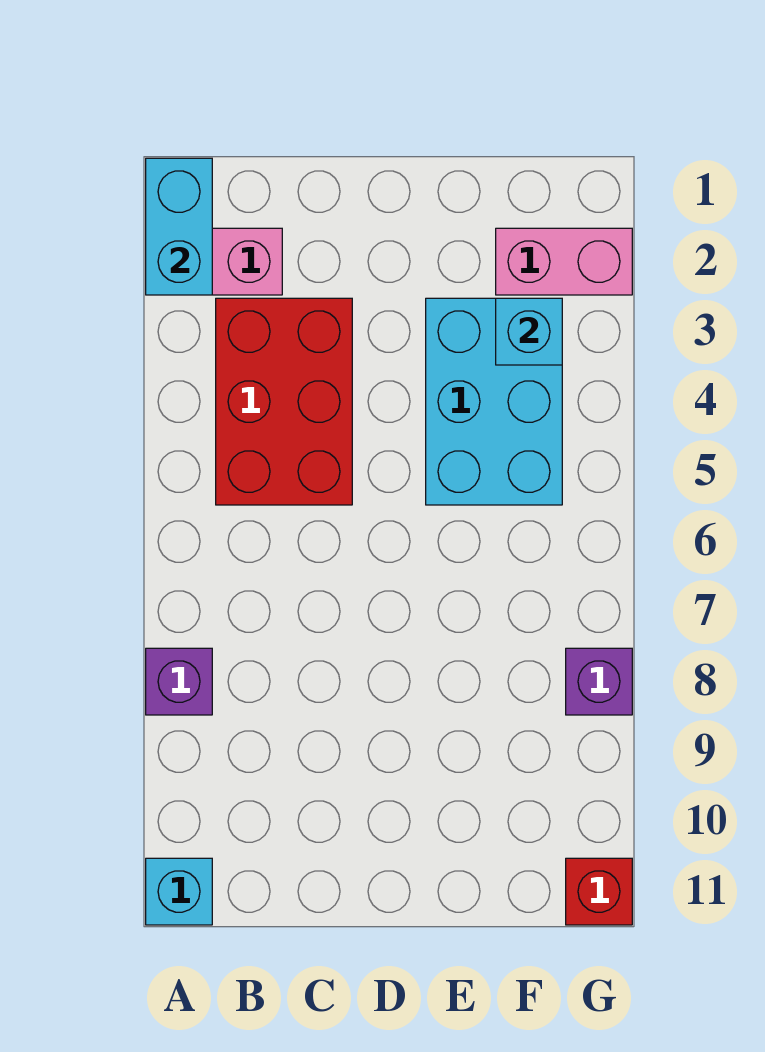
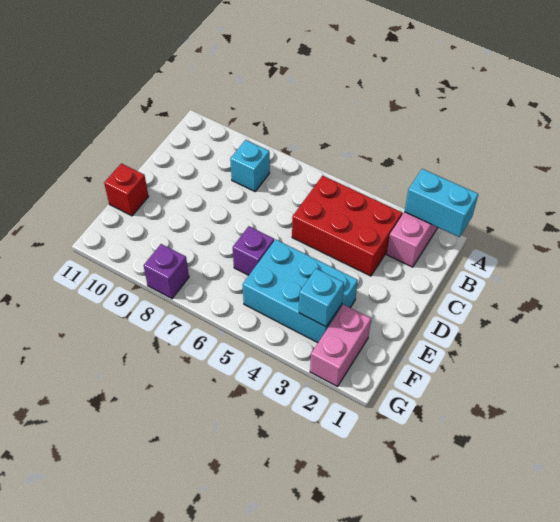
purple brick A8 level 1 -> purple brick E6 level 1
cyan brick A11 level 1 -> cyan brick B8 level 1
red brick G11 level 1 -> red brick E11 level 1

